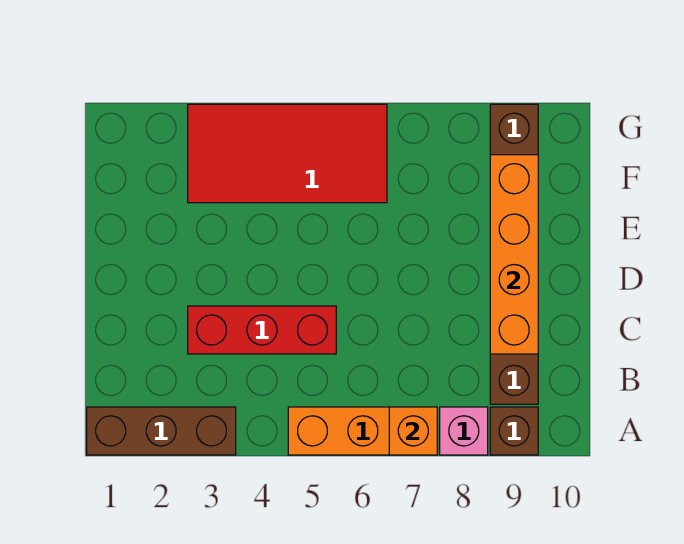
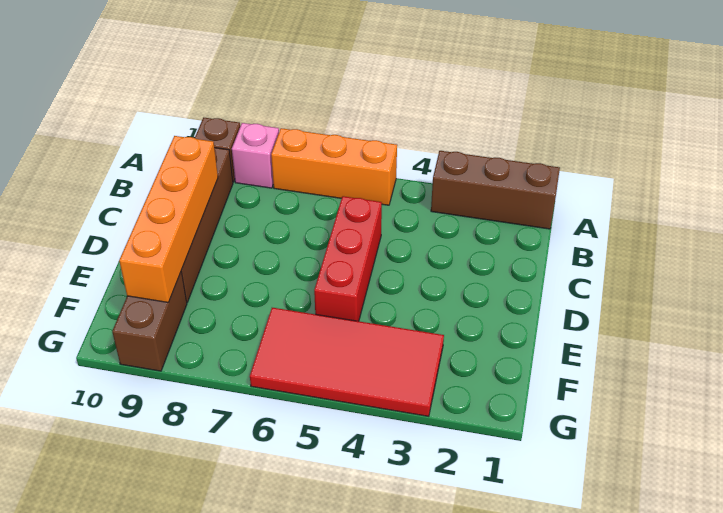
orange brick A7 level 2 -> none
red brick C3:C5 level 1 -> red brick C5:E5 level 1

